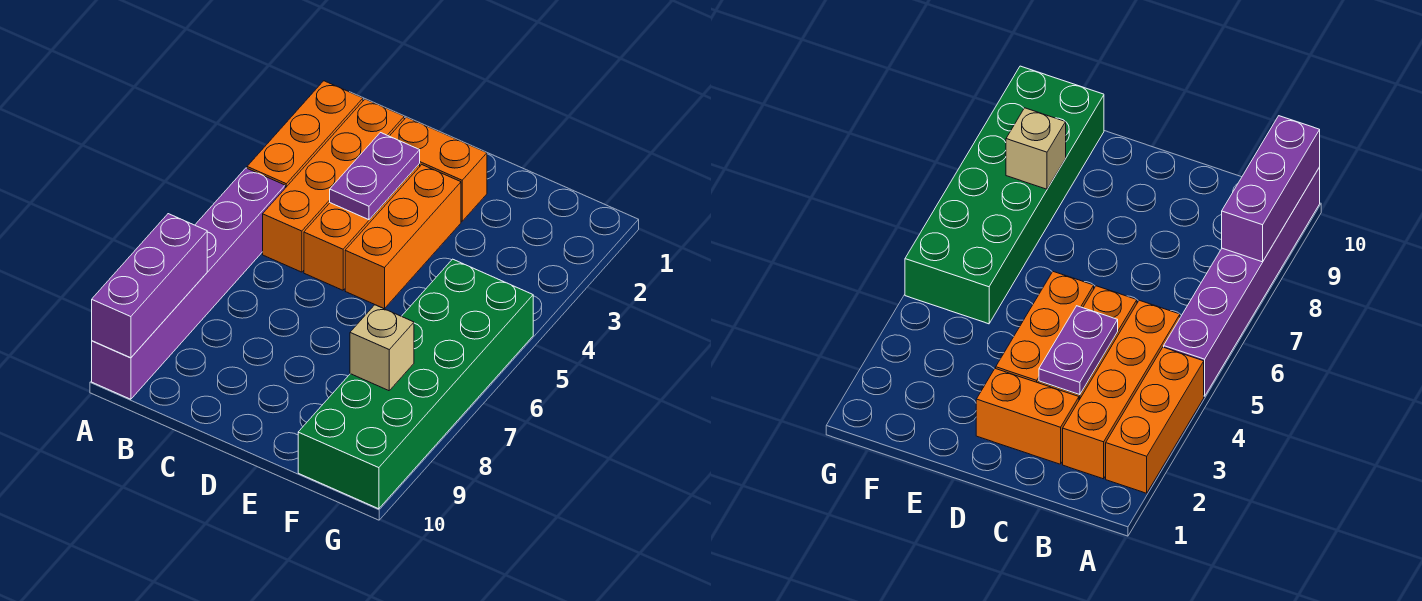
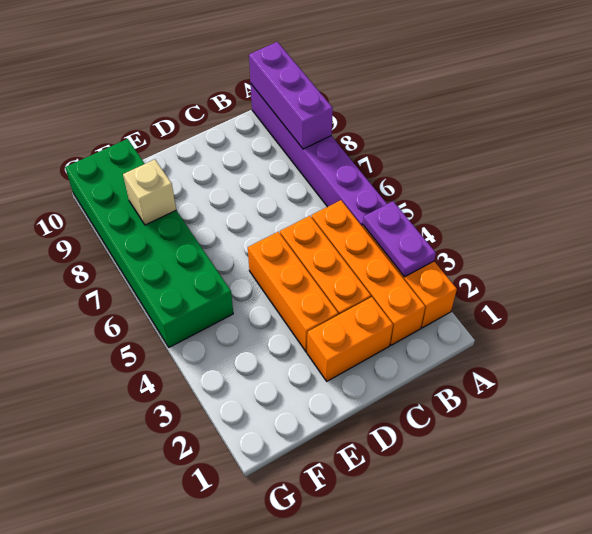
purple plate C3:C4 level 2 -> purple plate A3:A4 level 2

